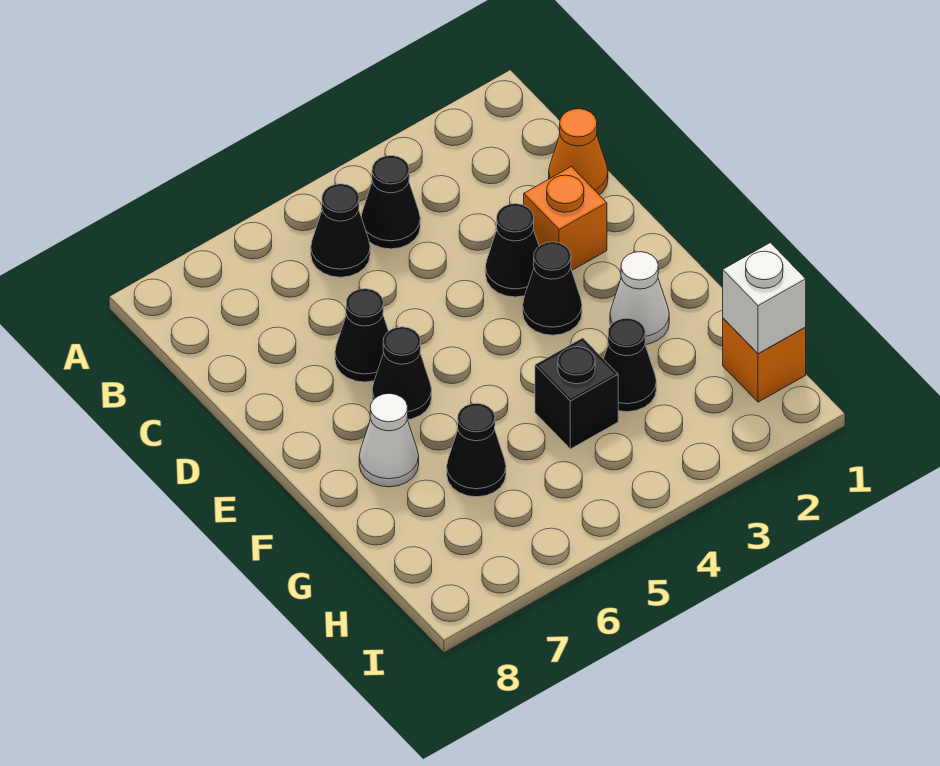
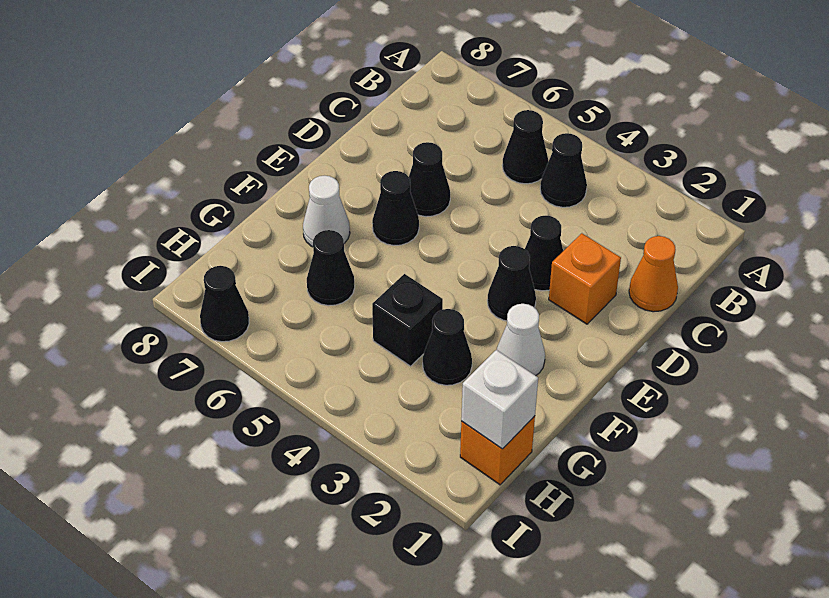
none -> black cone I7 level 1

